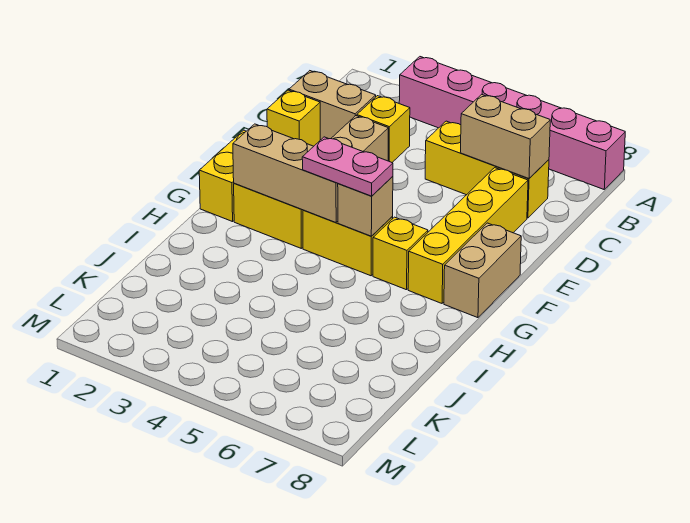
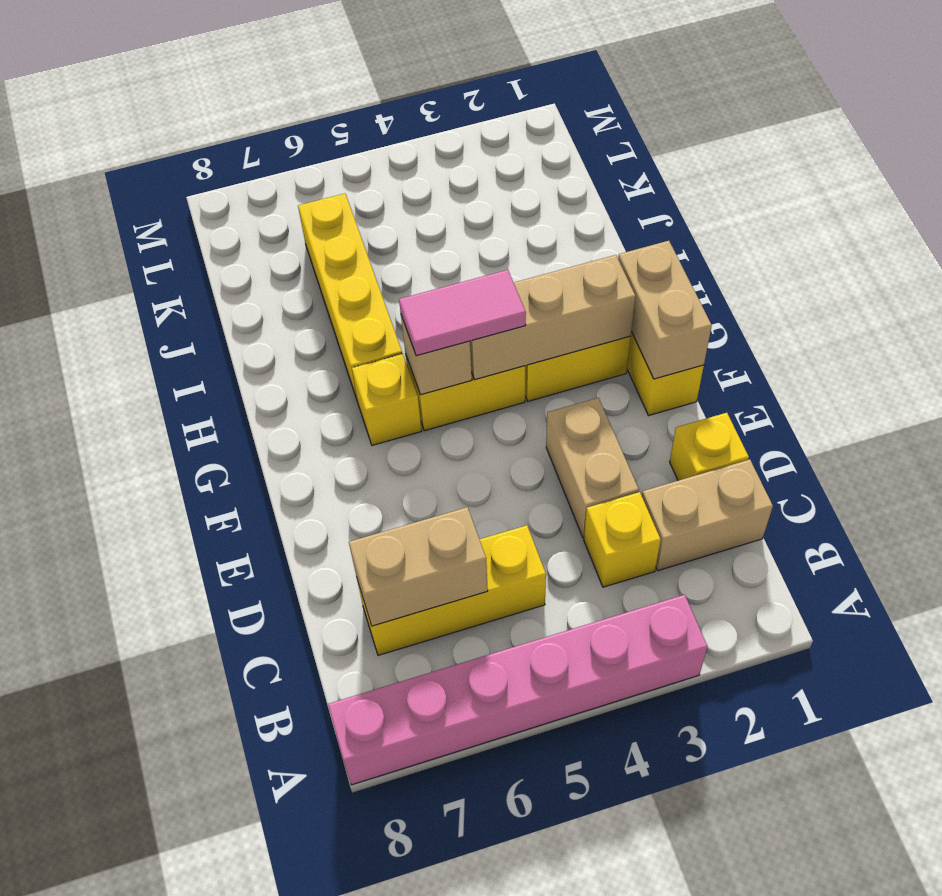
yellow brick D7:G7 level 1 -> yellow brick H6:K6 level 1
tan brick F8:G8 level 1 -> tan brick F1:G1 level 2
pink plate G4:G5 level 3 -> pink tile G4:G5 level 3

